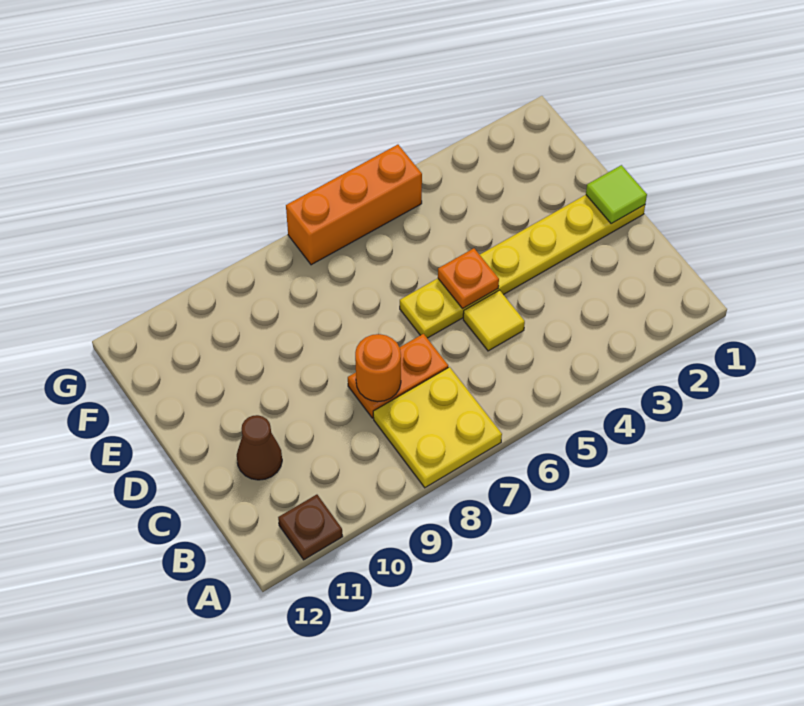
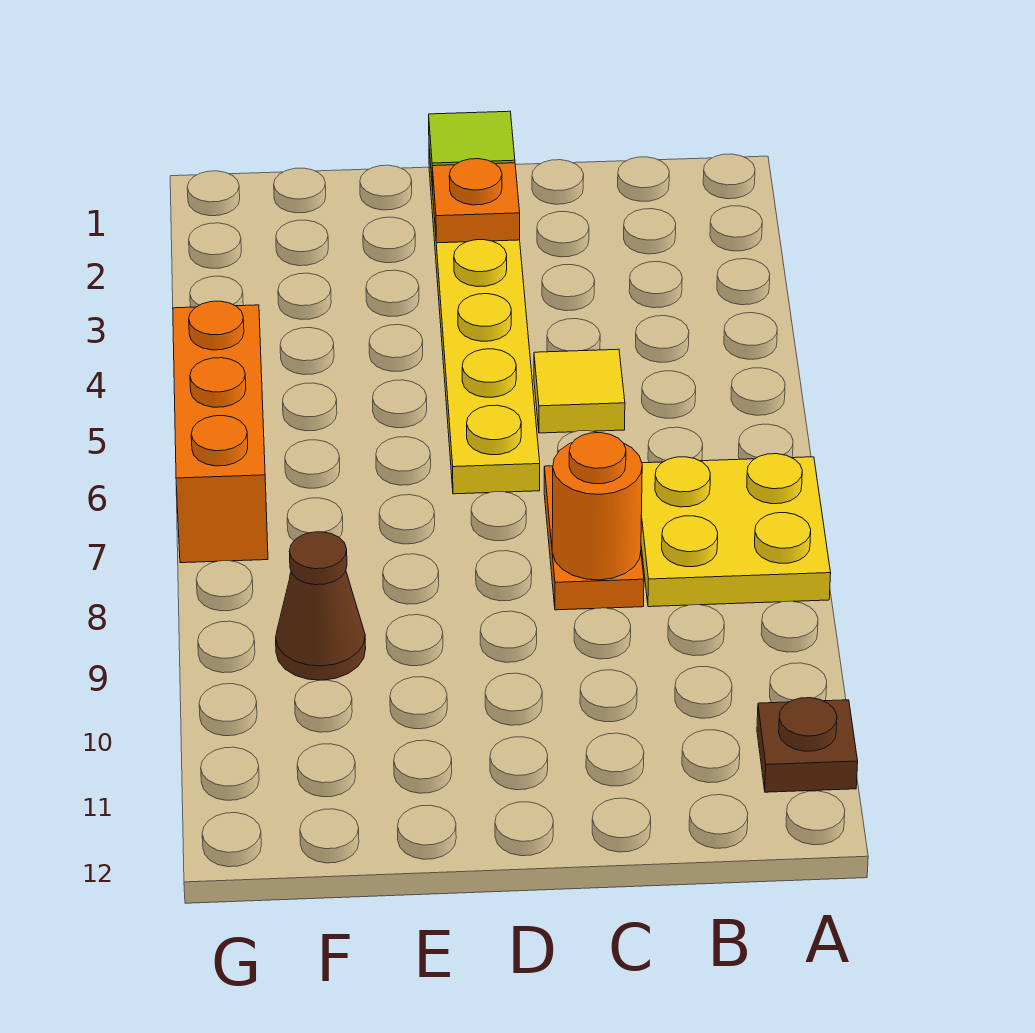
brown cone C11 level 1 -> brown cone F9 level 1
orange plate D5 level 2 -> orange plate D2 level 2

